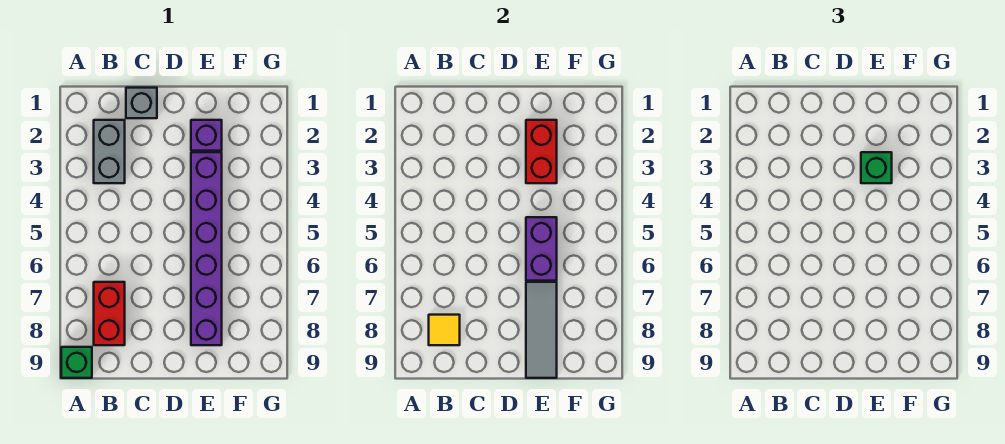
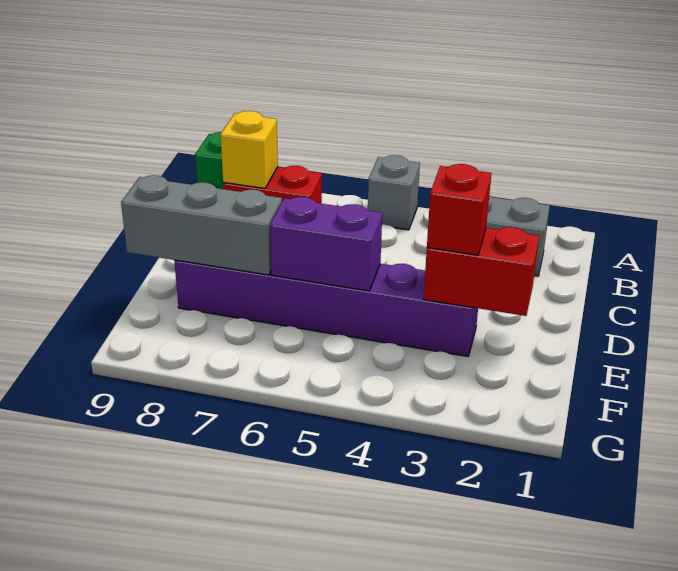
yellow tile B8 level 2 -> yellow brick B8 level 2
grey brick C1 level 1 -> grey brick A5 level 1
purple brick E2 level 1 -> none
green brick E3 level 3 -> red brick E3 level 3
grey tile E7:E9 level 2 -> grey brick E7:E9 level 2

